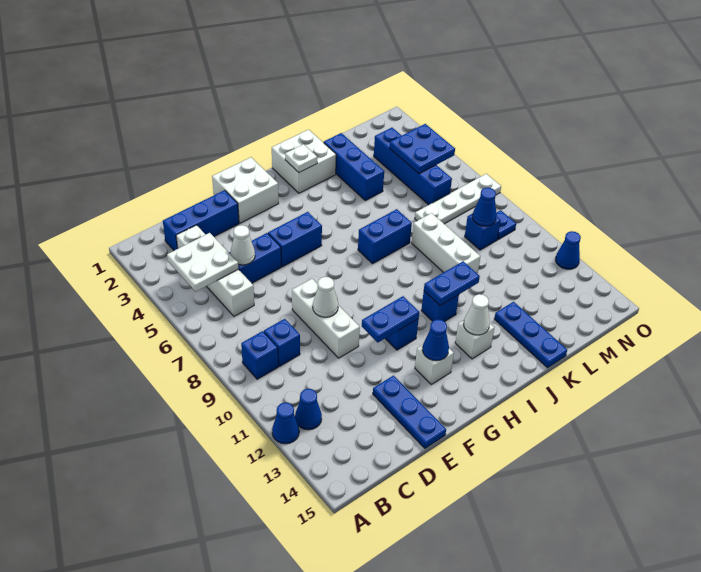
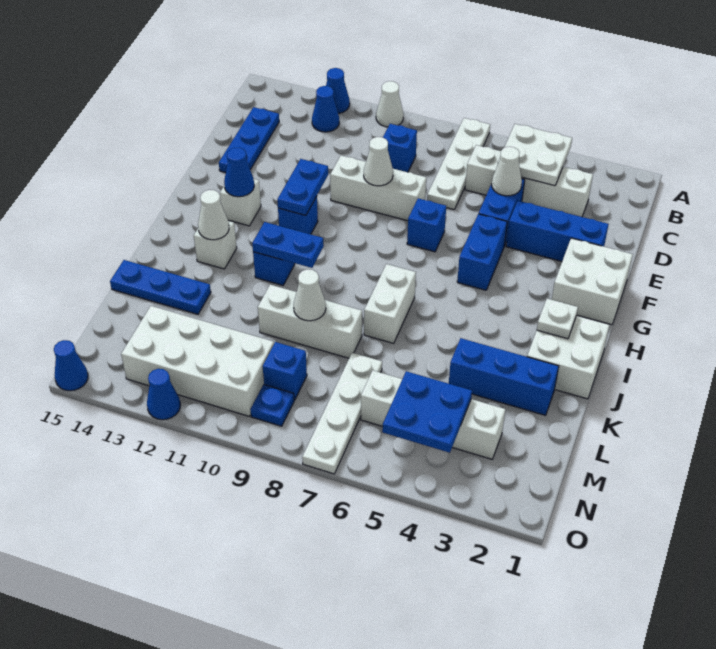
none -> white plate A7:D7 level 1
none -> white cone A10 level 1
blue brick B9 level 1 -> blue brick F7 level 1
blue brick C2:E2 level 1 -> blue brick E2:E4 level 1
blue plate E13:E15 level 1 -> blue plate C14:E14 level 1
blue brick I7:J7 level 1 -> white brick I7:J7 level 1
blue plate I11:J11 level 2 -> blue plate I10:I11 level 2
none -> white cone K9 level 2
blue brick M3:M6 level 1 -> white brick M3:M6 level 1
blue cone M9 level 2 -> blue cone O15 level 1
none -> white brick M10:N13 level 1

